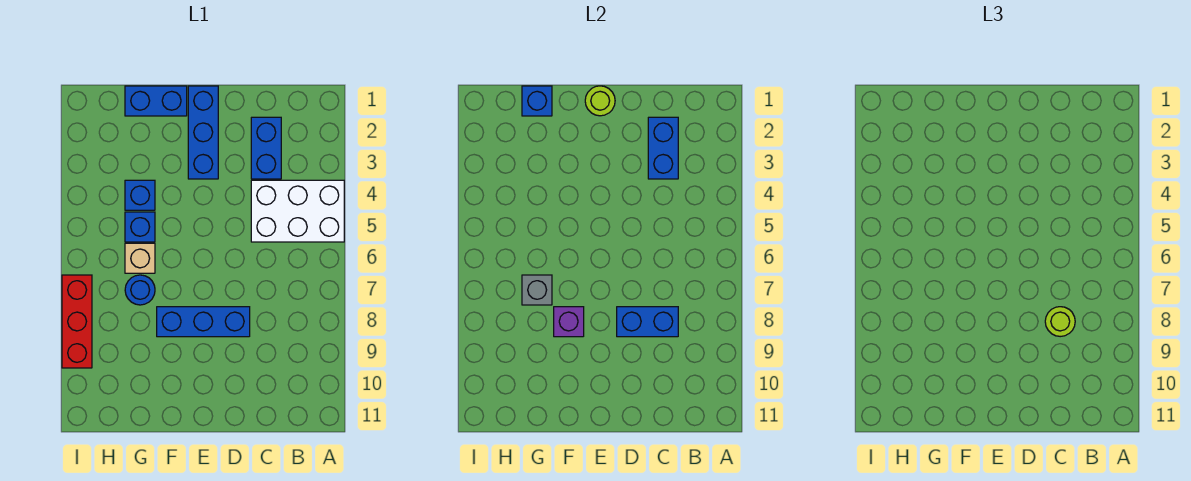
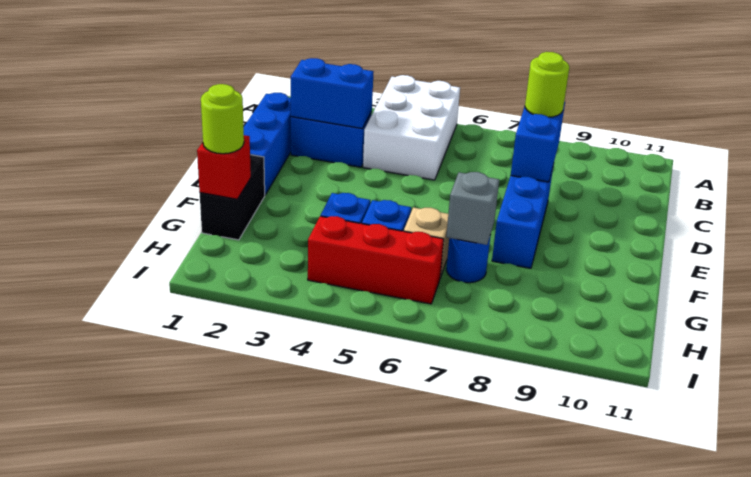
blue brick E1:E3 level 1 -> blue brick C1:E1 level 1
lime round brick E1 level 2 -> lime round brick G1 level 3
blue brick F1:G1 level 1 -> black brick F1:G1 level 1
purple brick F8 level 2 -> none
blue brick G1 level 2 -> red brick G1 level 2
red brick I7:I9 level 1 -> red brick H4:H6 level 1

